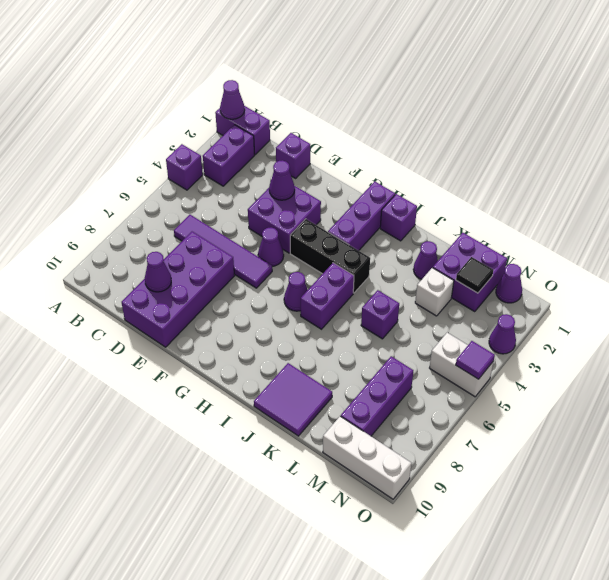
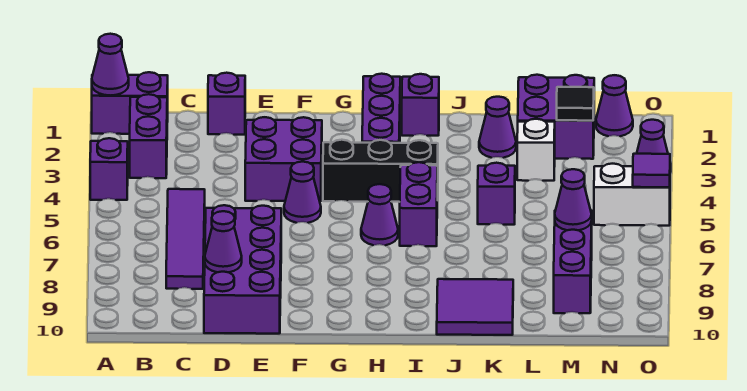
purple tile C6:F6 level 1 -> purple tile C5:C8 level 1
purple cone E3 level 2 -> purple cone M7 level 2
white brick M10:O10 level 1 -> none

